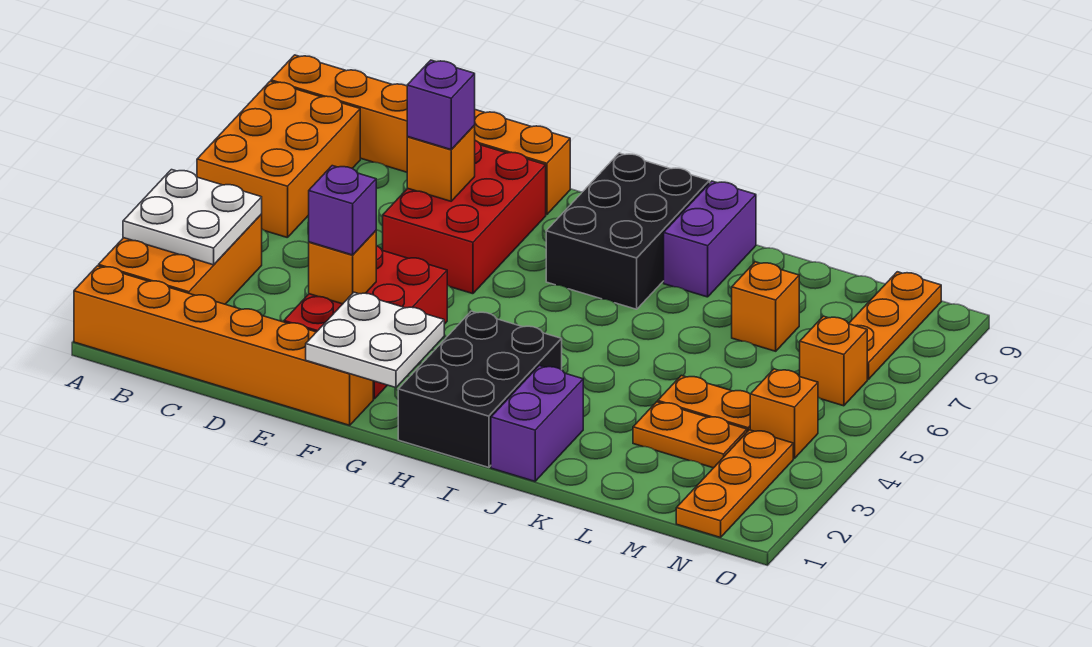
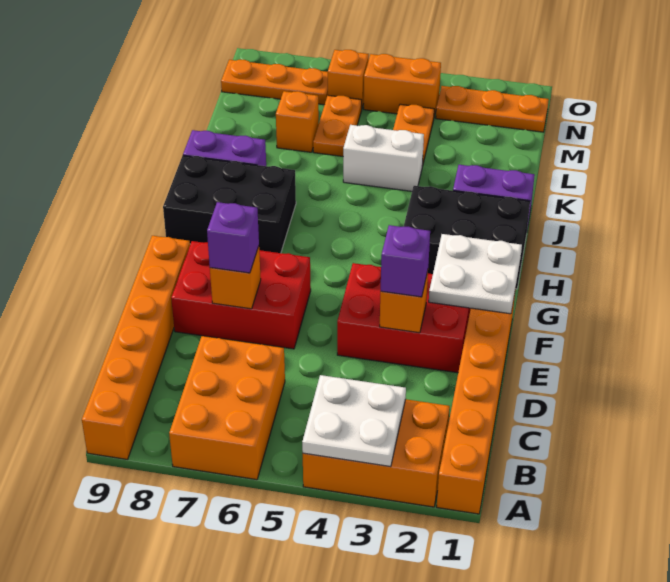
orange brick A6:B8 level 1 -> orange brick A6:C7 level 1
none -> white brick K4:K5 level 1
orange plate L3:M3 level 1 -> orange plate L6:M6 level 1
orange brick N4 level 1 -> orange brick N4:N5 level 1

